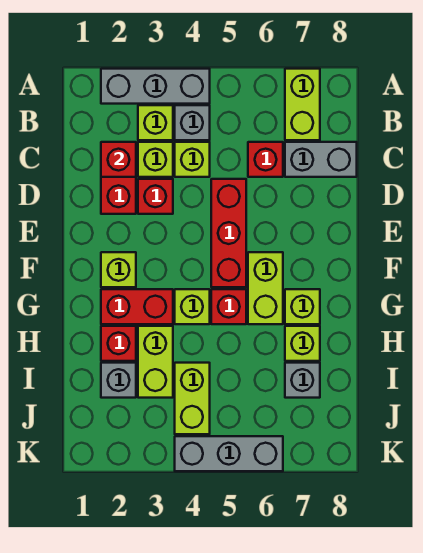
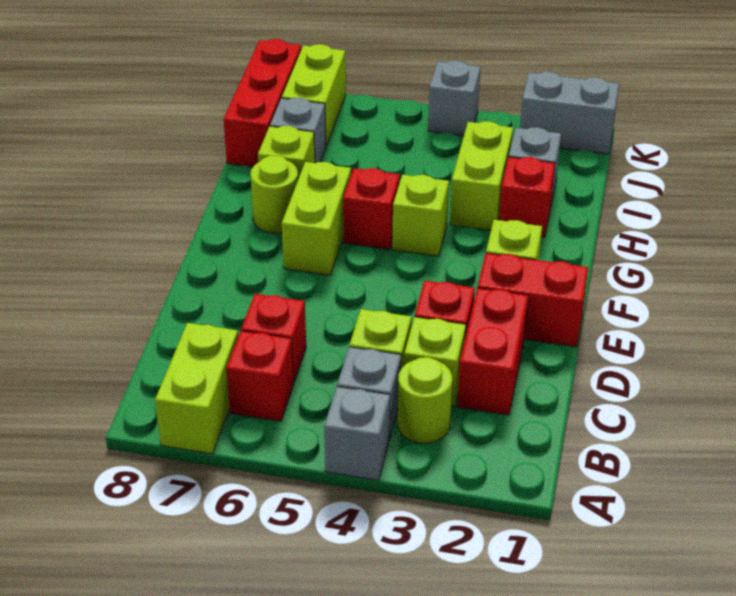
grey brick A2:A4 level 1 -> grey brick A4 level 1
lime brick B3 level 1 -> lime round brick B3 level 1
red brick C2 level 2 -> red brick B6 level 1
grey brick C7:C8 level 1 -> grey brick K1:K2 level 1
red brick D5:F5 level 1 -> red brick I8:K8 level 1
red brick G2:G3 level 1 -> red brick E1:E2 level 1
lime brick G7 level 1 -> lime round brick G7 level 1
lime brick I4:J4 level 1 -> lime brick J7:K7 level 1
grey brick K4:K6 level 1 -> grey brick K4 level 1

